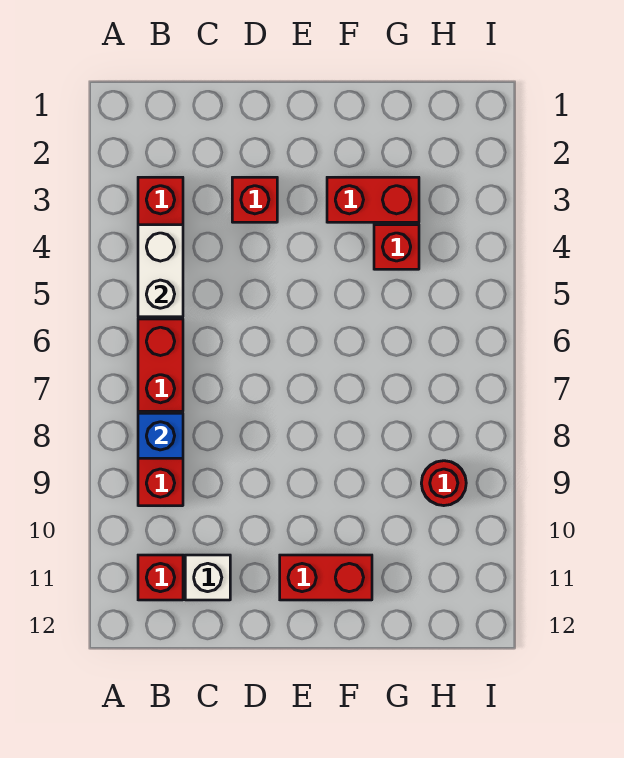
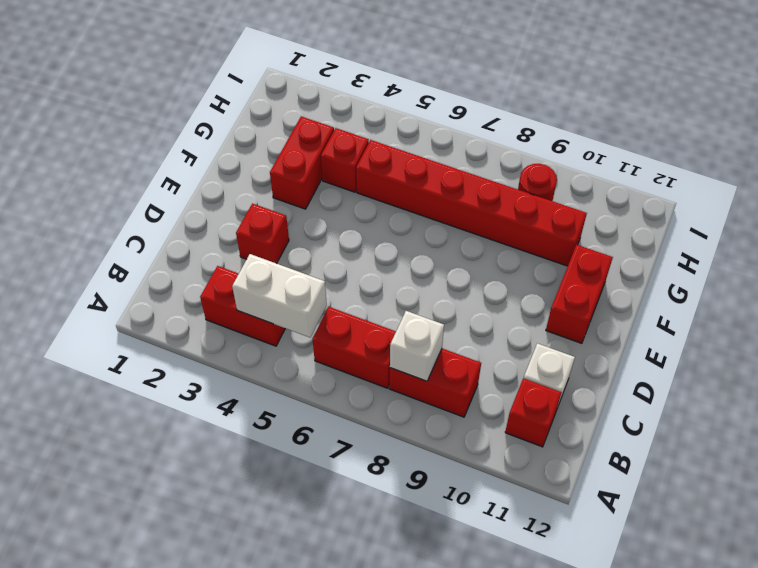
blue brick B8 level 2 -> white brick B8 level 2
none -> red brick G5:G10 level 1

